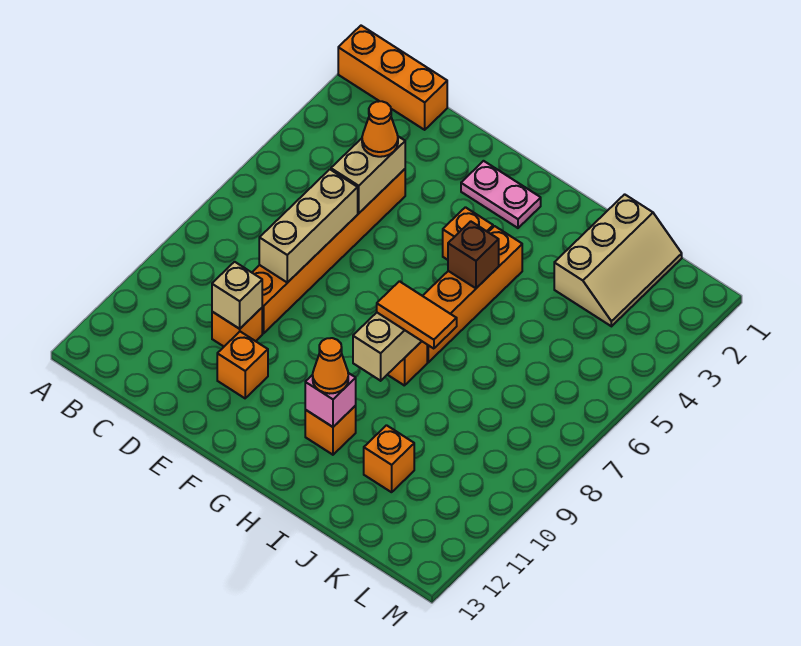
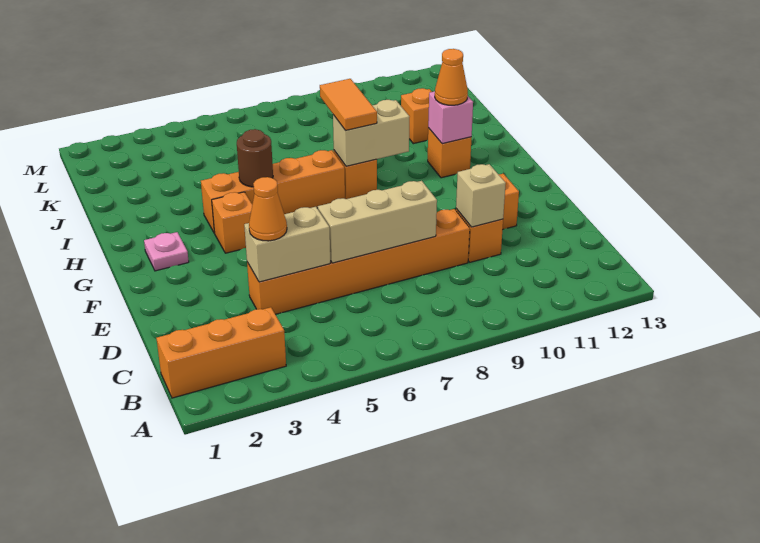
orange brick A1:C1 level 1 -> orange brick B1:B3 level 1
pink plate F2:G2 level 1 -> pink plate G2 level 1
brown brick H5 level 2 -> brown round brick H5 level 2
tan slope J1:K3 level 1 top J -> none

